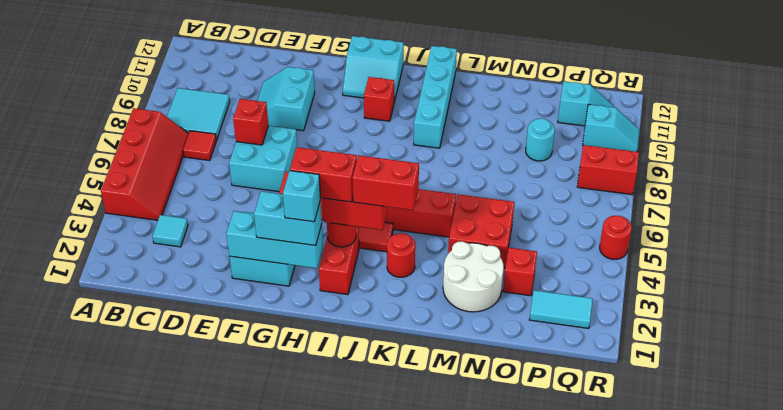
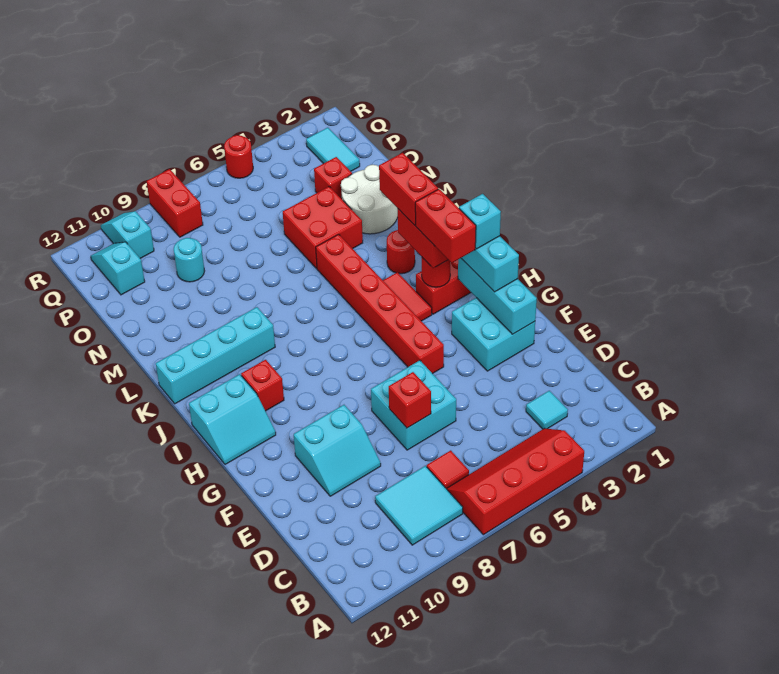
cyan slope H11:I12 level 1 top 12 -> cyan slope H11:I12 level 1 top I

